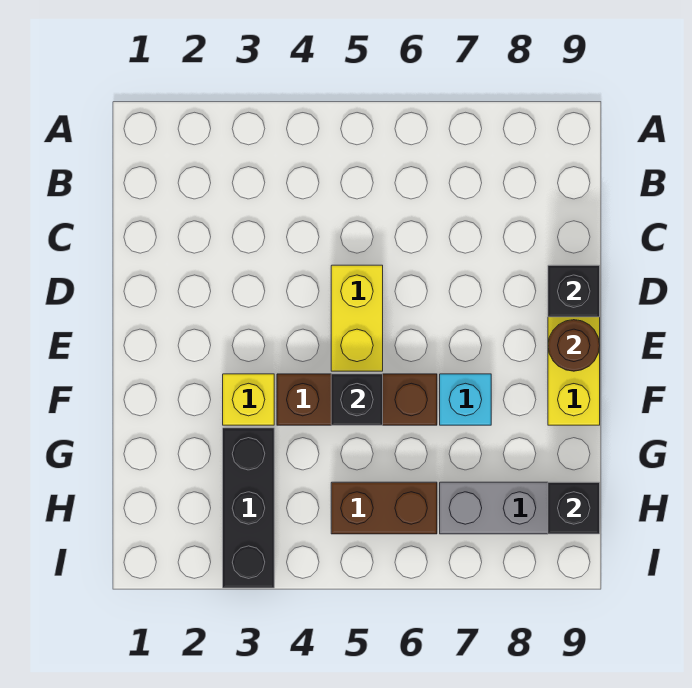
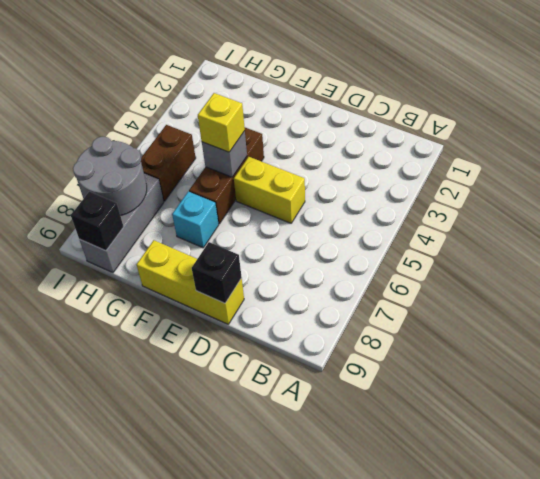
brown round brick E9 level 2 -> none
yellow brick F3 level 1 -> yellow brick F5 level 3
black brick F5 level 2 -> grey brick F5 level 2
black brick G3:I3 level 1 -> none
none -> grey round brick H7:I8 level 2

